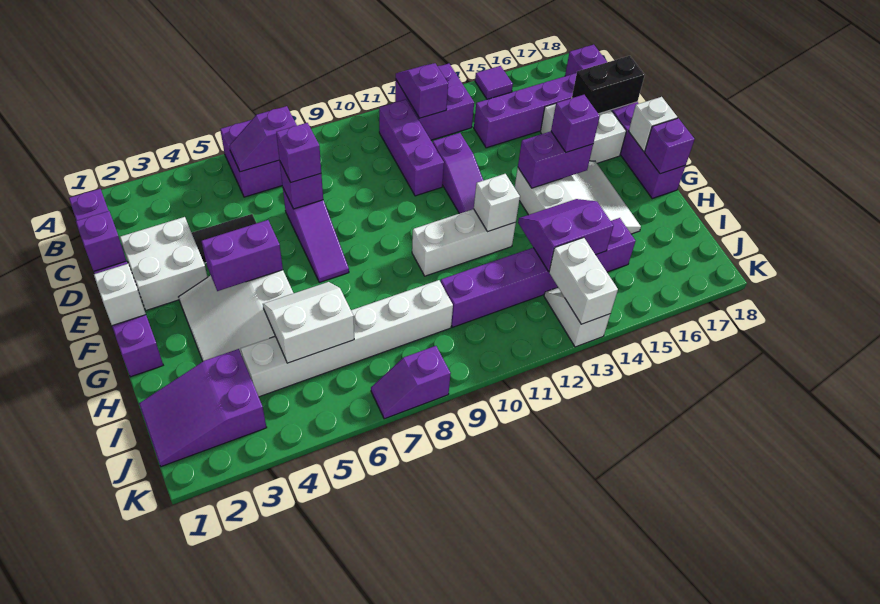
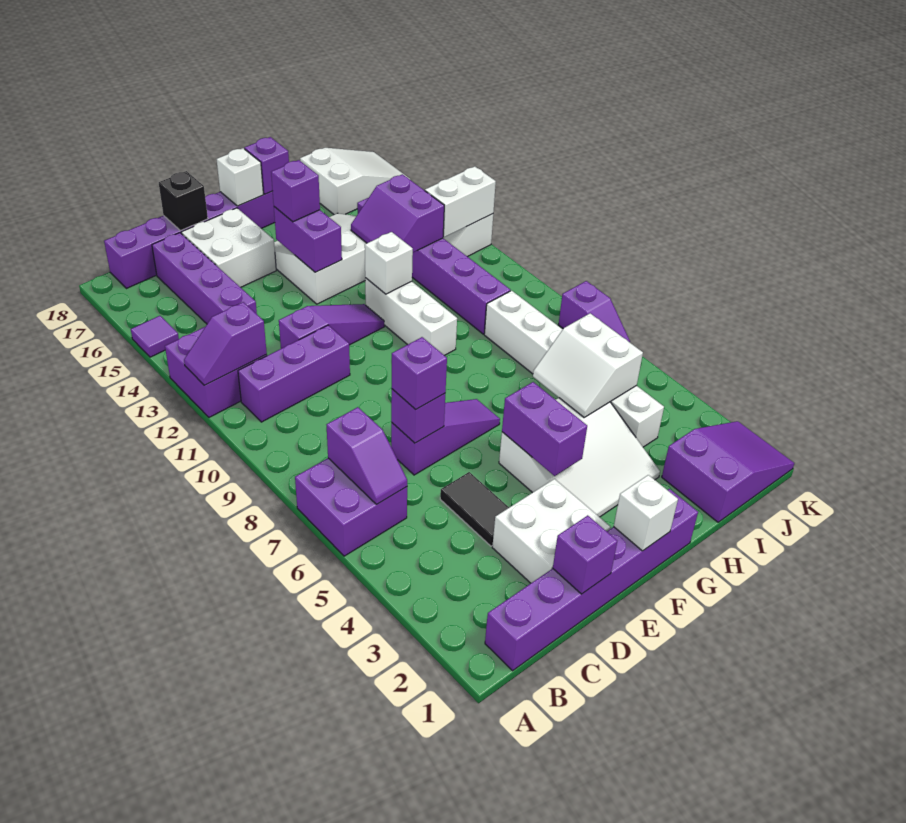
black brick D17:D18 level 2 -> black brick D18 level 2
purple slope I1:J3 level 1 top 3 -> purple slope I1:K2 level 1 top I
none -> white slope I17:K18 level 1 top I

